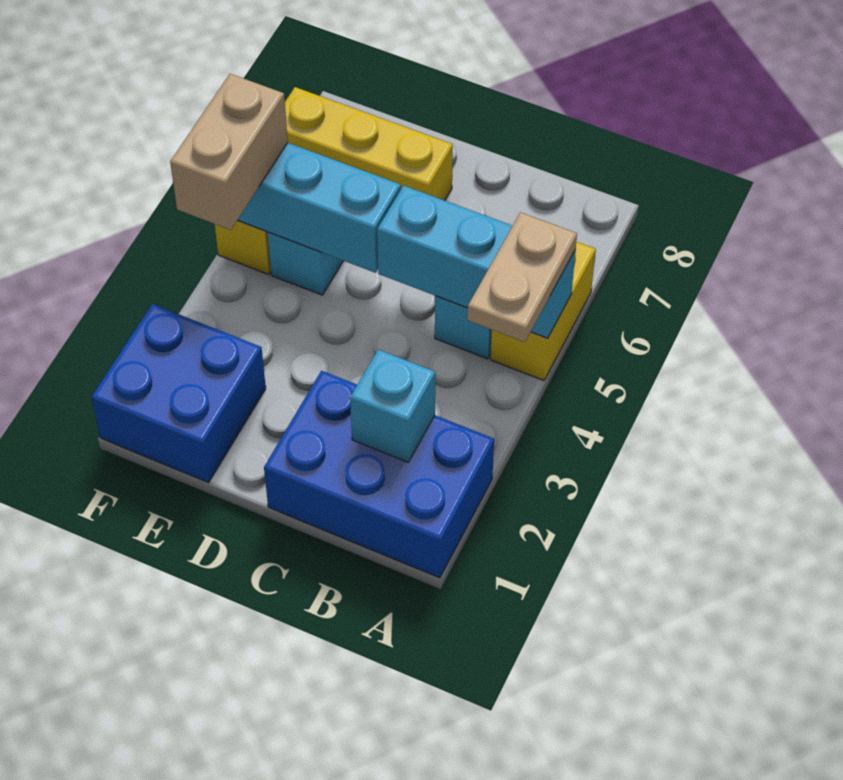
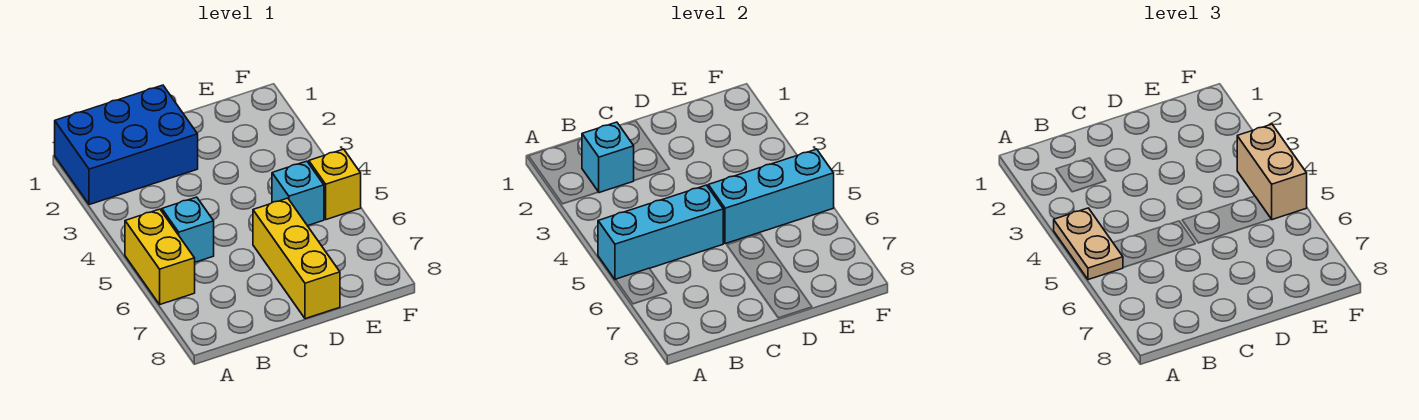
yellow brick D7:F7 level 1 -> yellow brick D6:D8 level 1
blue brick E1:F2 level 1 -> none

